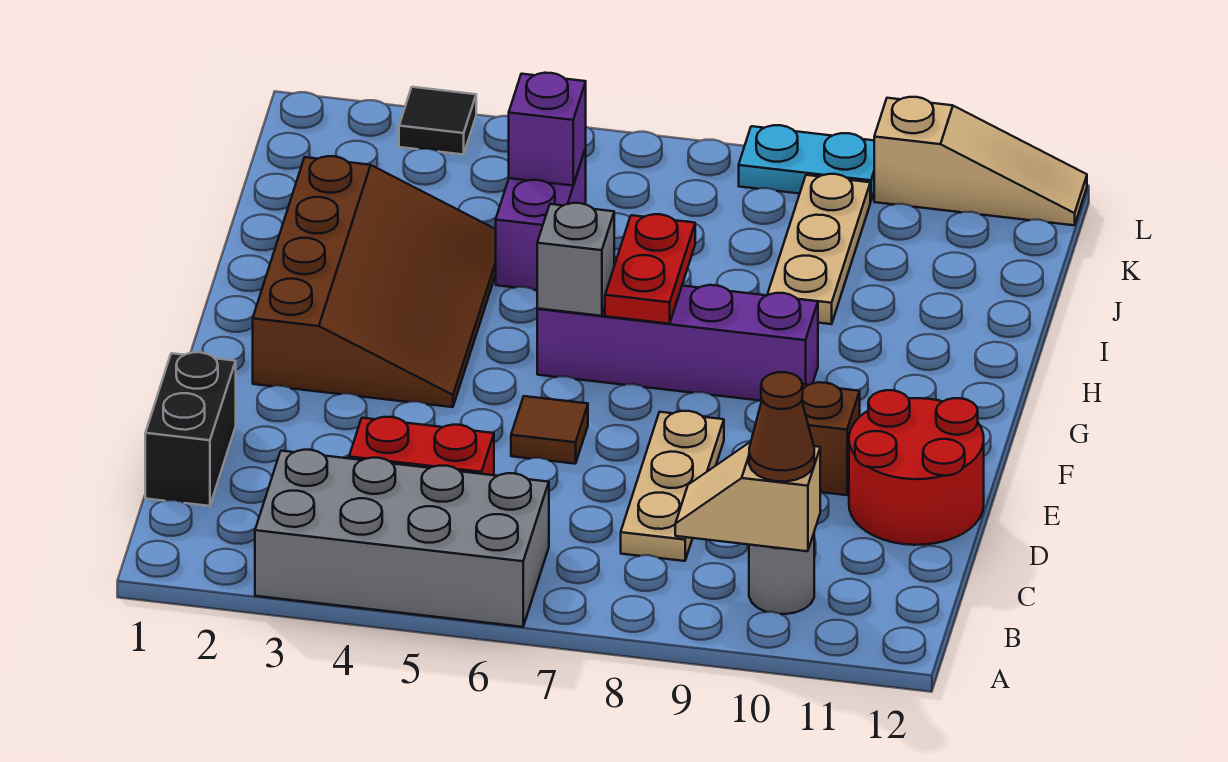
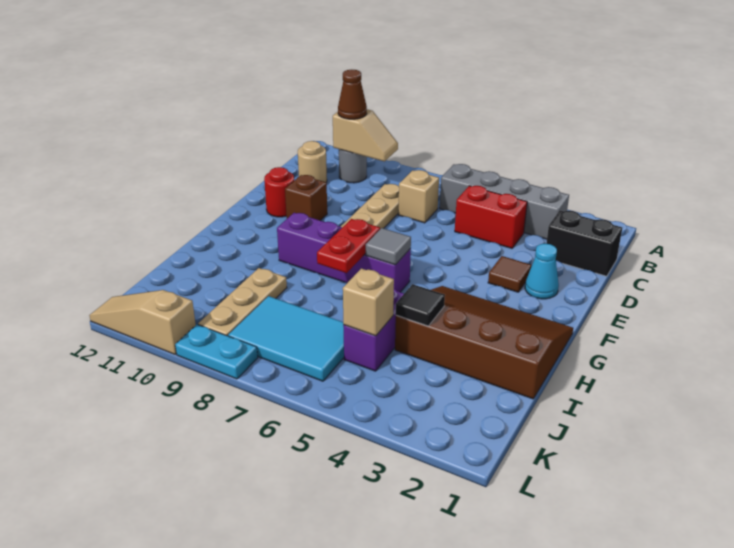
grey brick A3:B6 level 1 -> grey brick B3:B6 level 1
black brick C1:D1 level 1 -> black brick C1:C2 level 1
none -> tan brick C7 level 1
none -> tan round brick C11 level 1
red round brick D11:E12 level 1 -> red round brick E11 level 1
none -> cyan cone E2 level 1
brown tile E6 level 1 -> brown tile E3 level 1
brown slope F2:I4 level 1 top 2 -> brown slope G1:I4 level 1 top I
grey brick G6 level 2 -> grey tile G6 level 2
purple brick J5 level 2 -> tan brick J5 level 2
none -> cyan tile J6:K8 level 1
black tile L3 level 1 -> black tile I4 level 2

